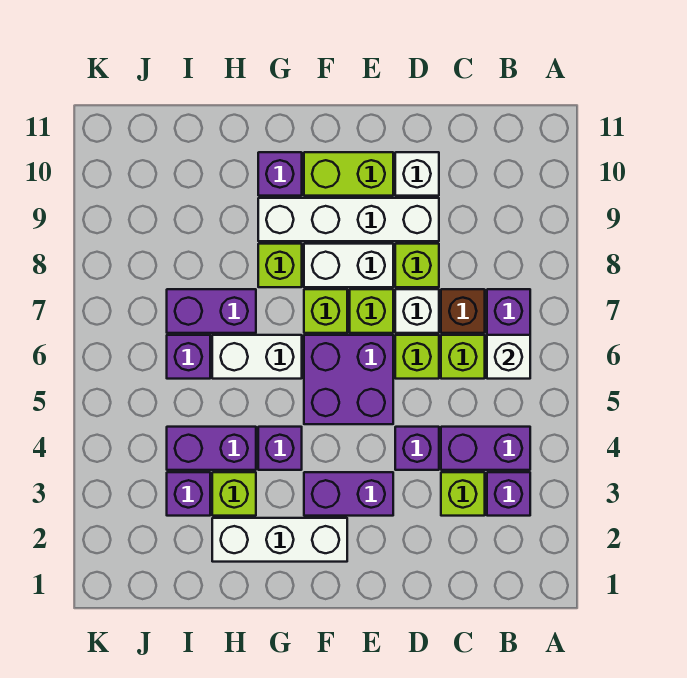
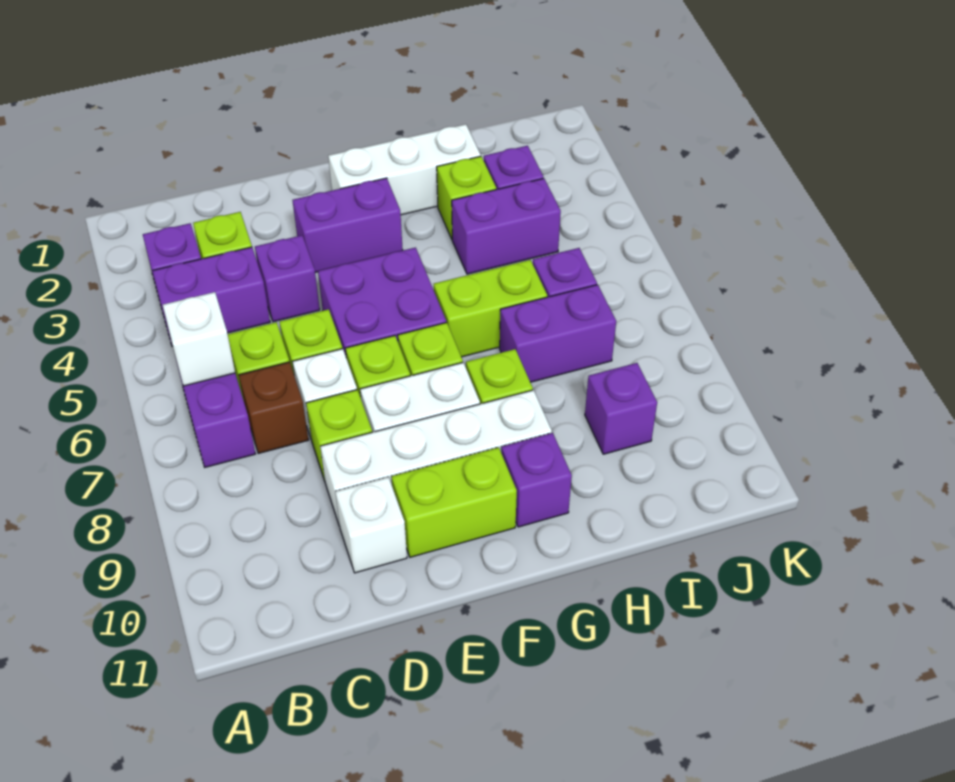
purple brick G4 level 1 -> purple brick I9 level 1
white brick G6:H6 level 1 -> lime brick G6:H6 level 1

